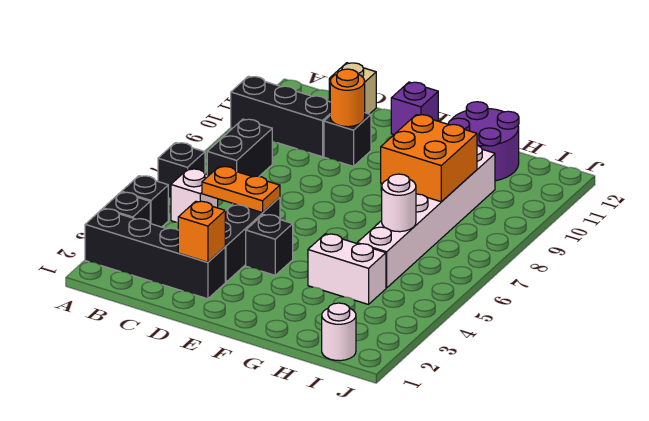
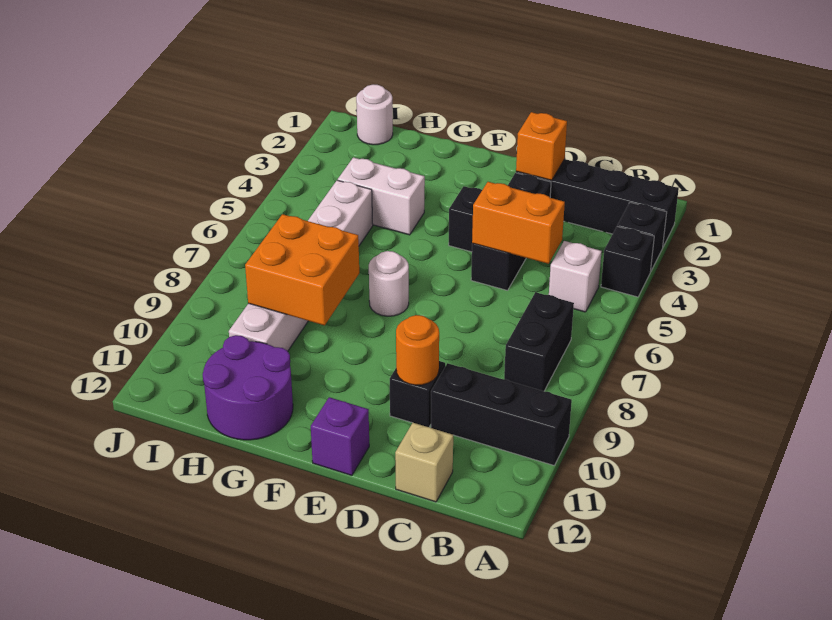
black brick A6 level 1 -> none
orange plate C5:D5 level 2 -> orange brick C5:D5 level 2
white round brick H6 level 2 -> white round brick F7 level 1

